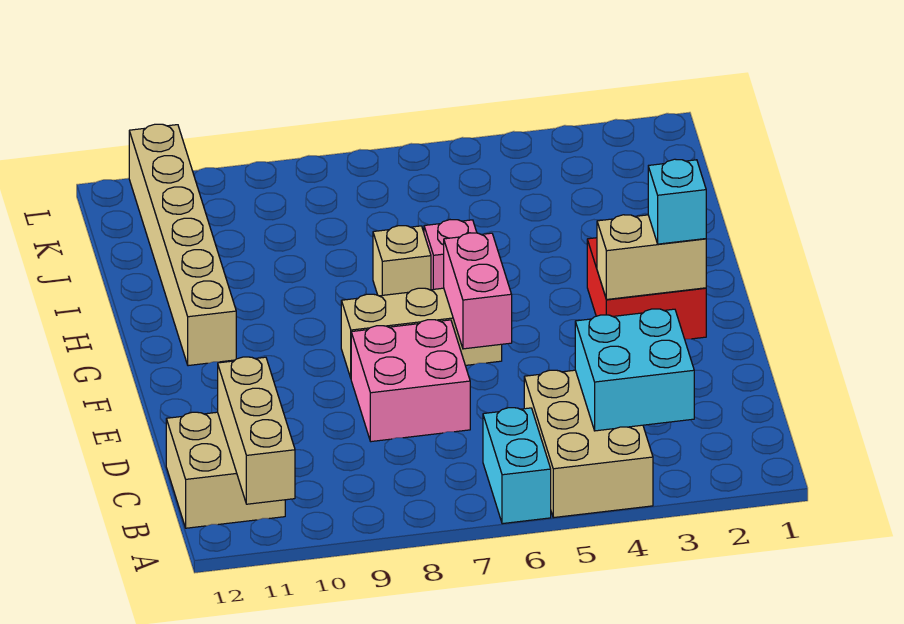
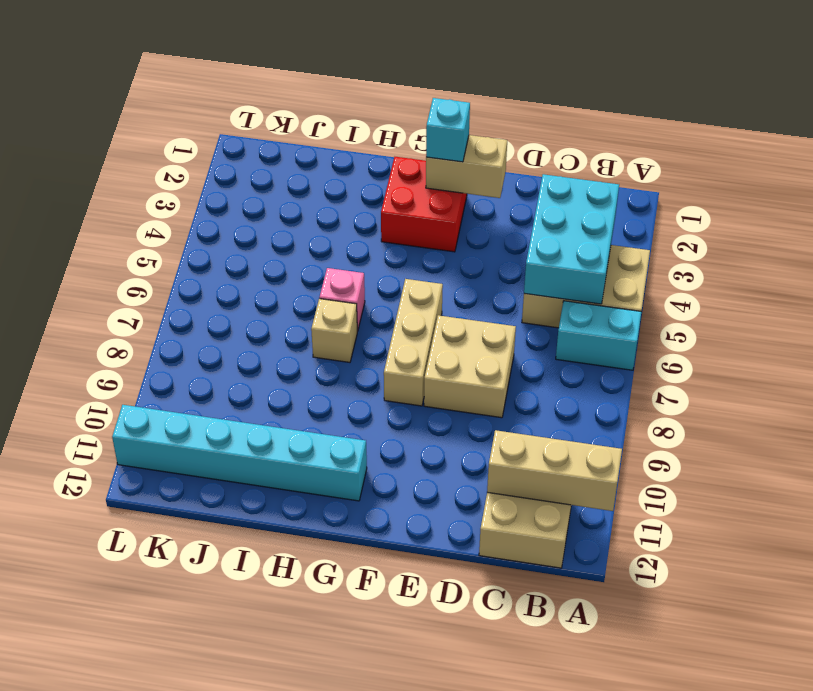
cyan brick B3:C4 level 2 -> cyan brick B3:C5 level 2
pink brick D7:E8 level 1 -> tan brick D7:E8 level 1
pink brick E6:F6 level 2 -> none
tan brick F2:F3 level 2 -> tan brick E2:F2 level 2
tan brick G11:L11 level 1 -> cyan brick G11:L11 level 1

